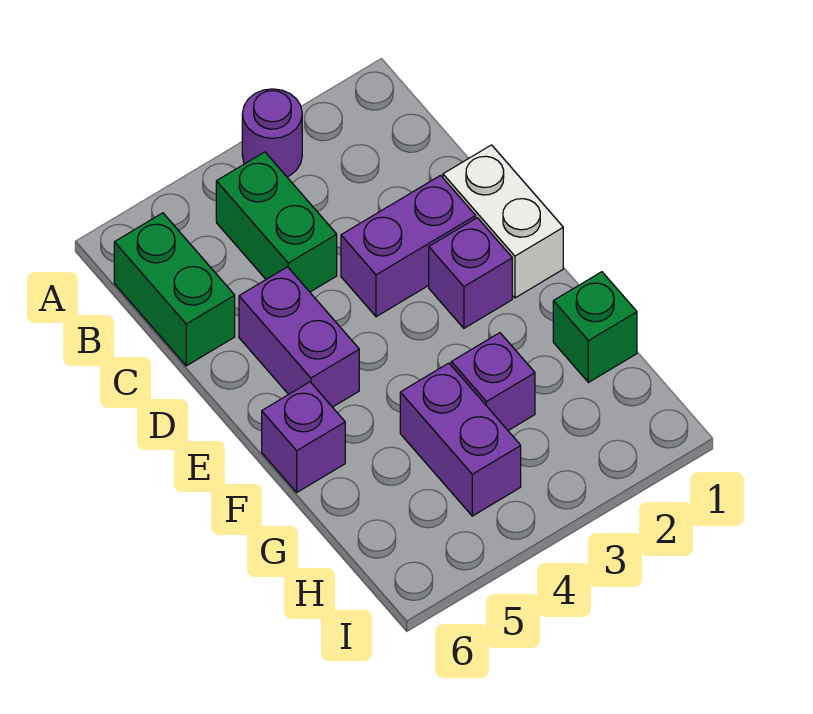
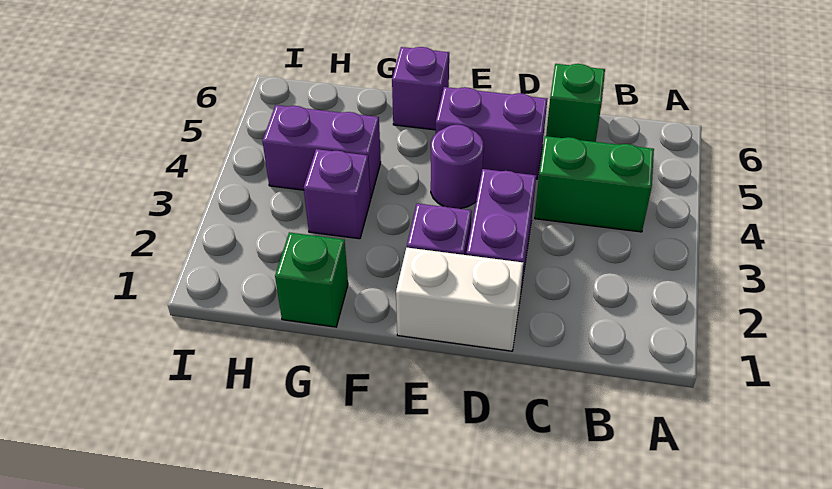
purple round brick A3 level 1 -> purple round brick E4 level 1
green brick B6:C6 level 1 -> green brick C6 level 1

